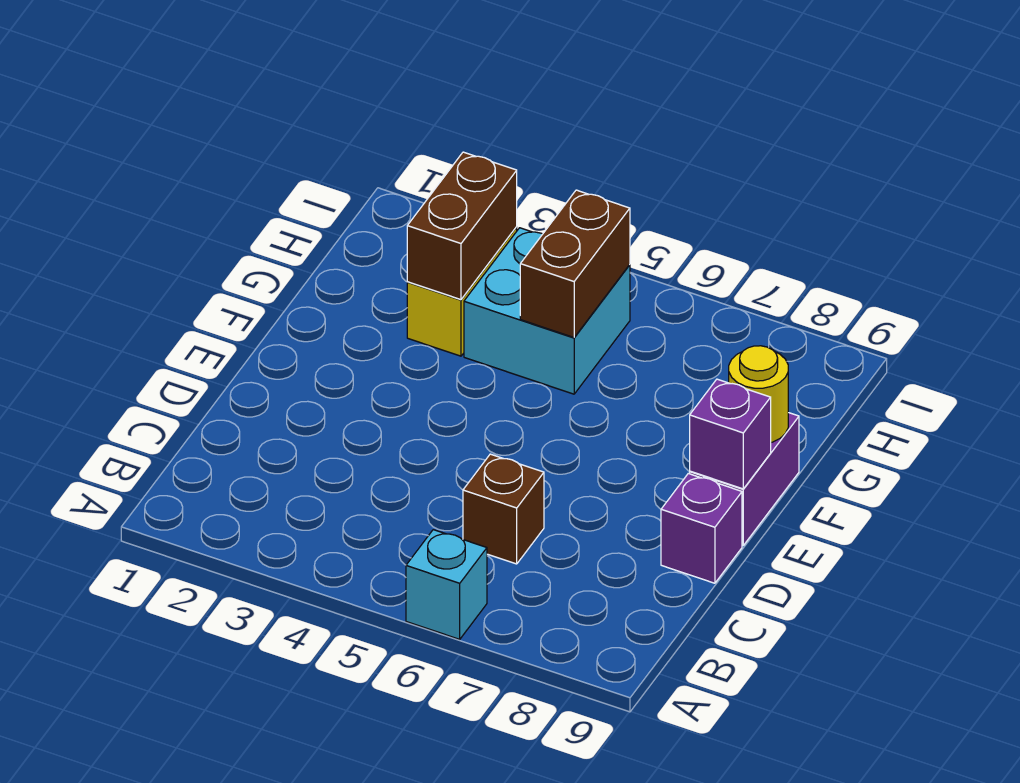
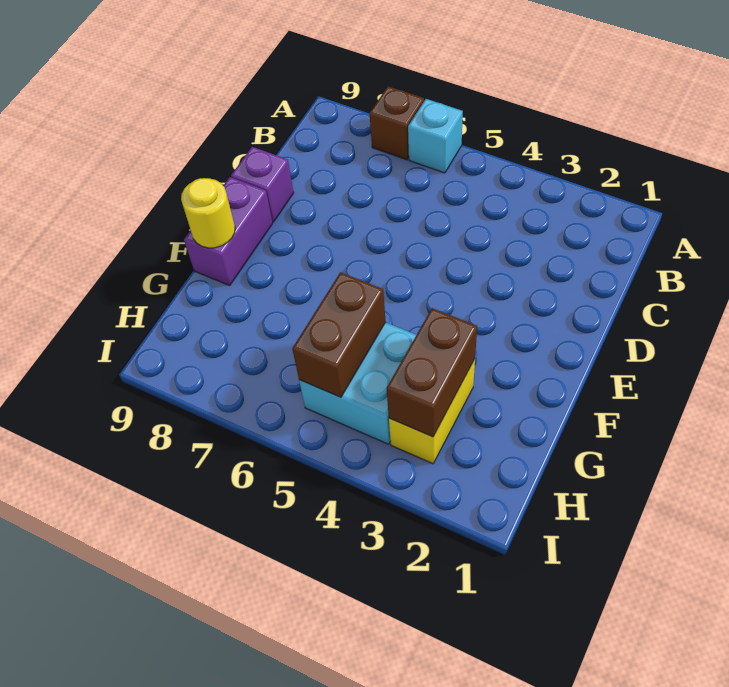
brown brick C6 level 1 -> brown brick A7 level 1
purple brick E9 level 2 -> none

